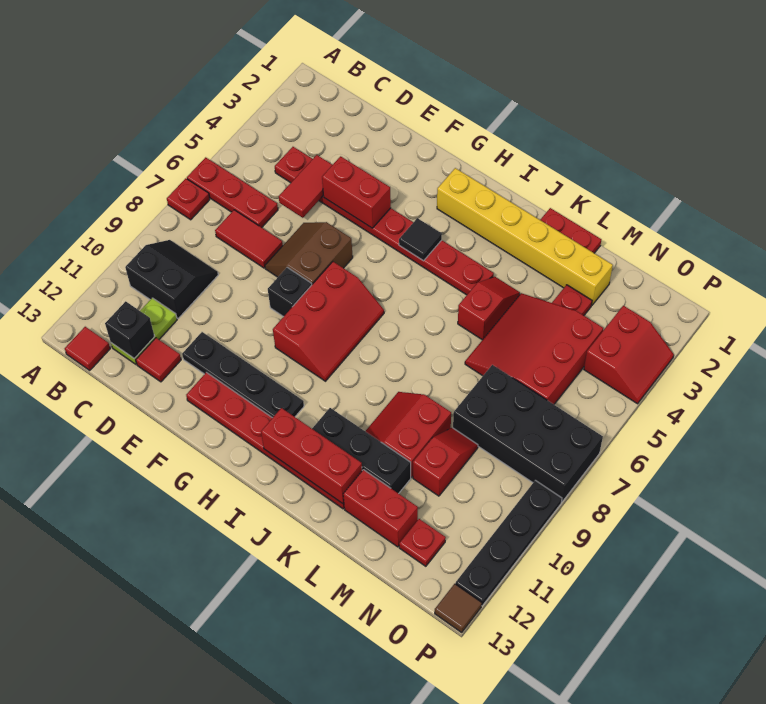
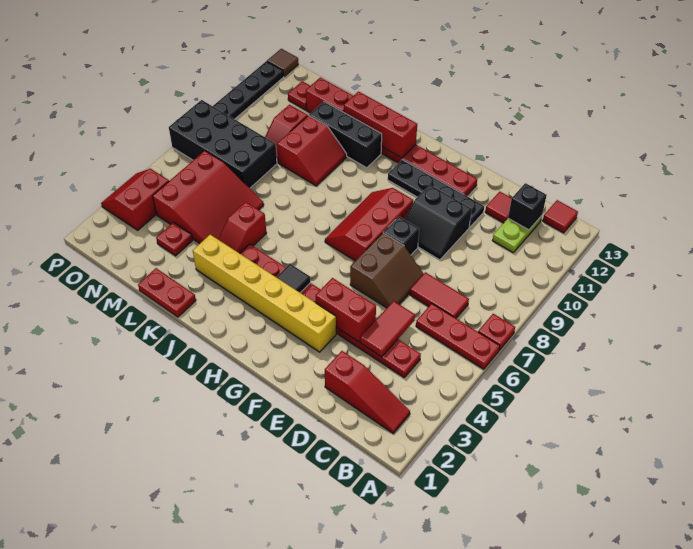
none -> red slope B2:D2 level 1 top D
black slope B9:C10 level 1 top 10 -> black slope E9:F10 level 1 top 10
yellow brick H2:M2 level 1 -> yellow brick F3:K3 level 1

